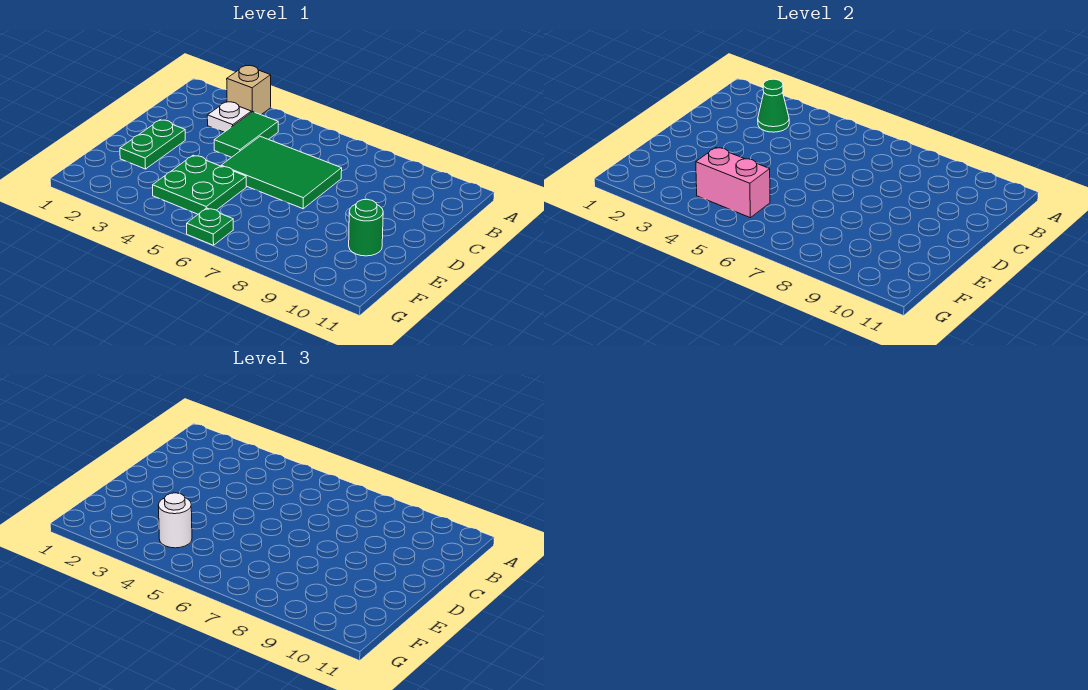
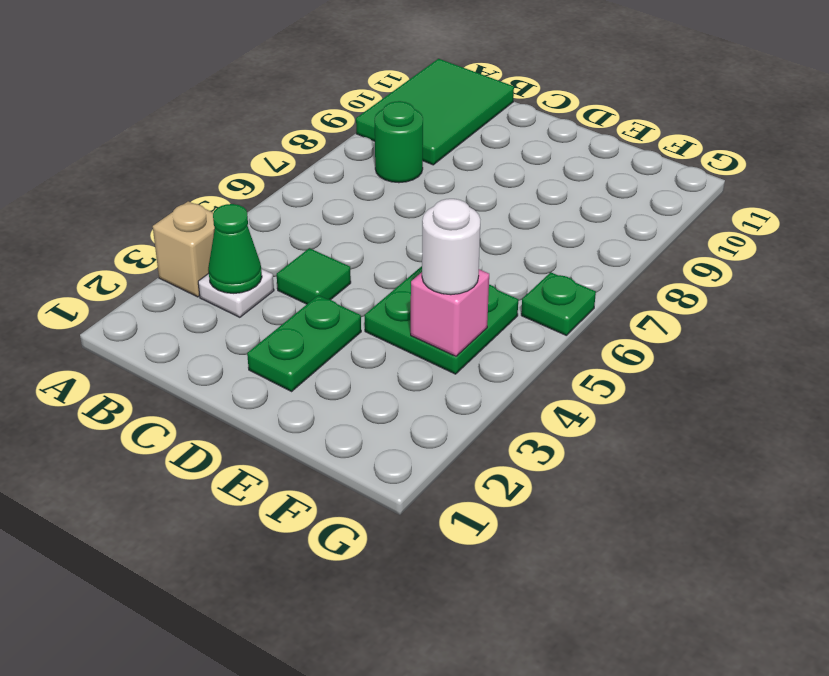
green tile B4:C4 level 1 -> green tile C4 level 1
green tile C5:D7 level 1 -> green tile A9:B11 level 1
green plate D2:E2 level 1 -> green plate D2:D3 level 1
green round brick E10 level 1 -> green round brick B8 level 1
pink brick F4:F5 level 2 -> pink brick F4 level 2

